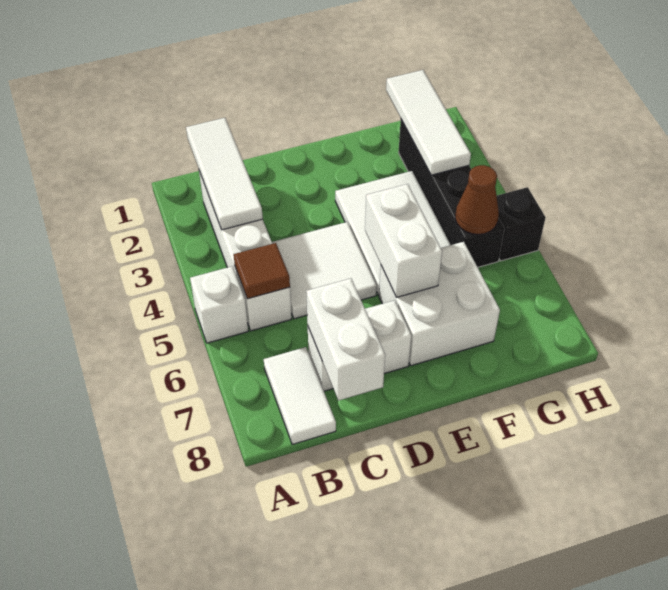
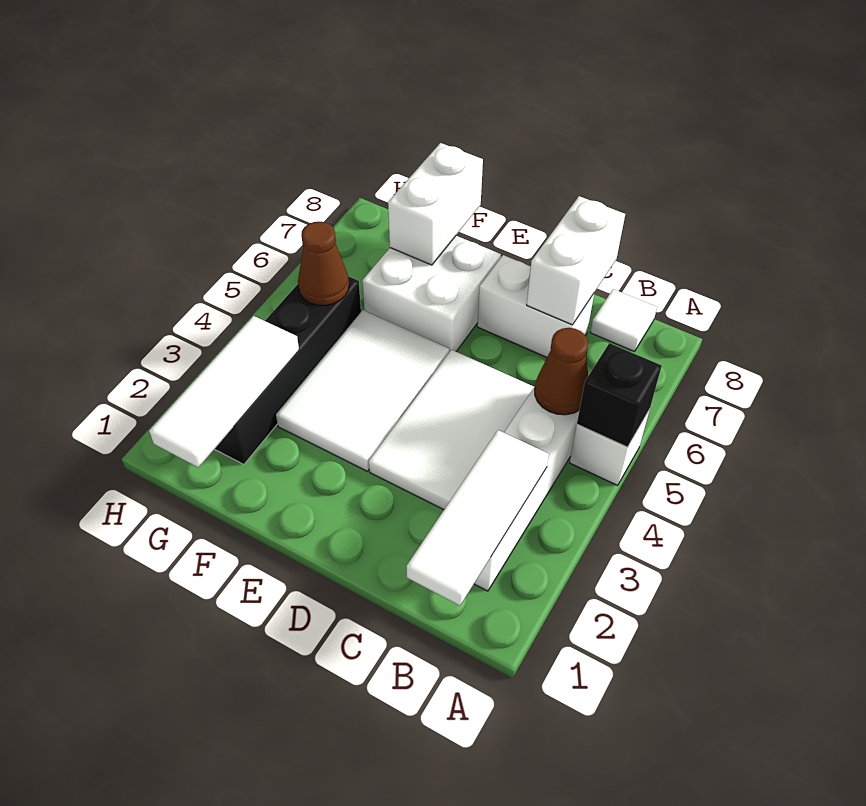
brown tile B5 level 2 -> brown cone B5 level 2
white tile B7:B8 level 1 -> white tile B8 level 1
white tile C4:D5 level 1 -> white tile C3:D5 level 1
white brick E5:E6 level 2 -> white brick F7:F8 level 2
black brick H5 level 1 -> black brick A5 level 2

